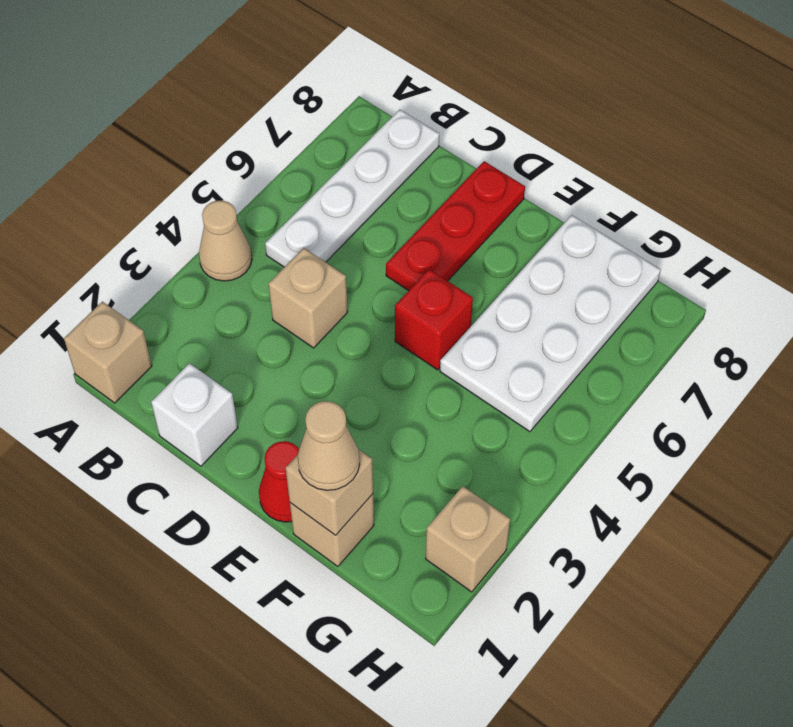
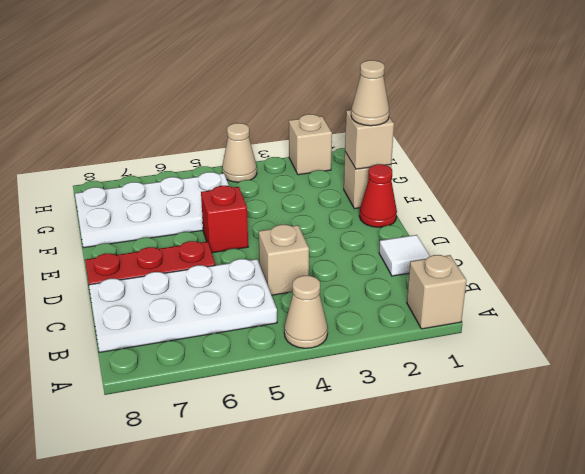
white plate B5:B8 level 1 -> white plate B5:C8 level 1
white brick C1 level 1 -> white tile C1 level 1
none -> tan cone H4 level 1

